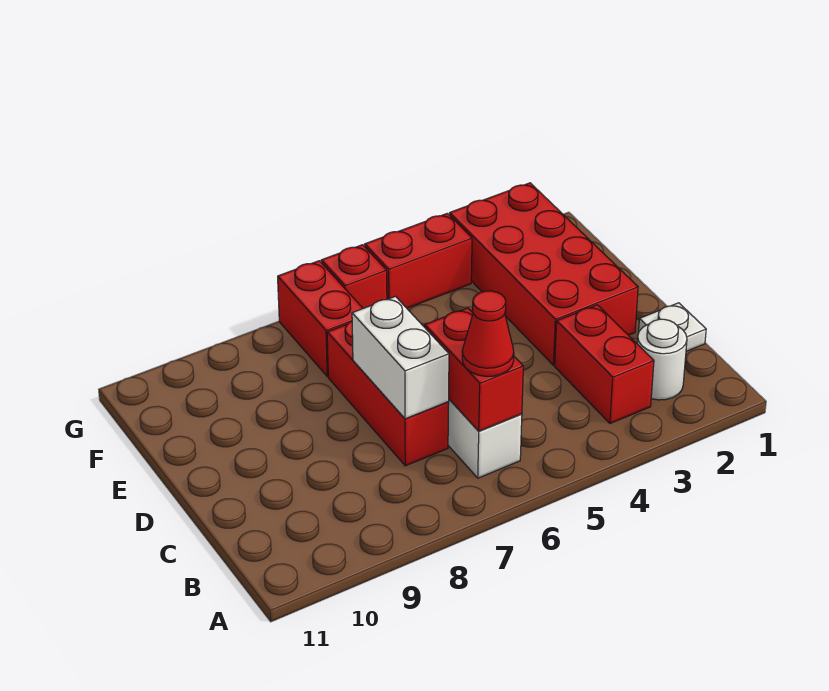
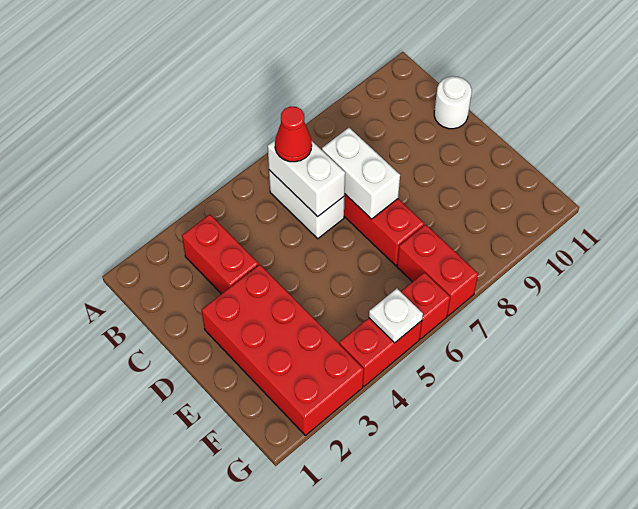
white round brick B2 level 1 -> white round brick C11 level 1
red brick B6:C6 level 2 -> white brick B6:C6 level 2
white plate C1 level 1 -> white plate G5 level 2

